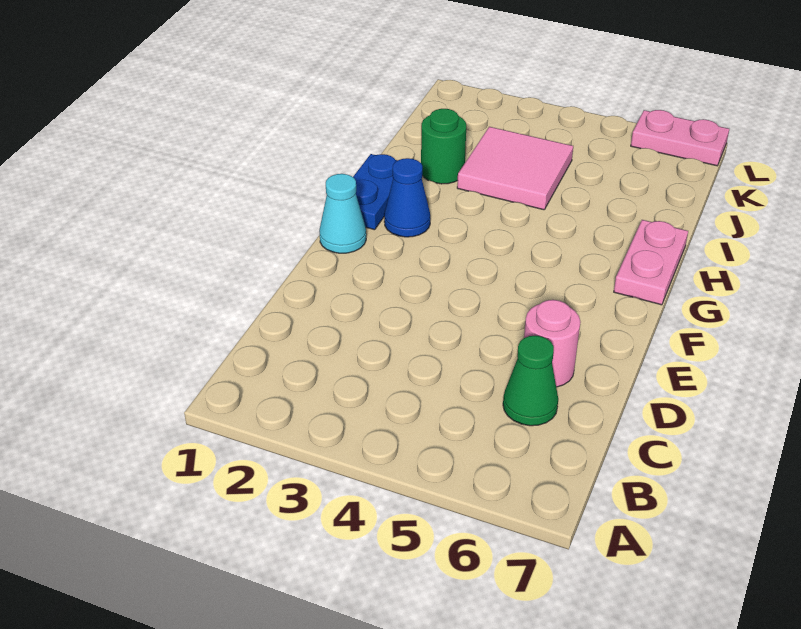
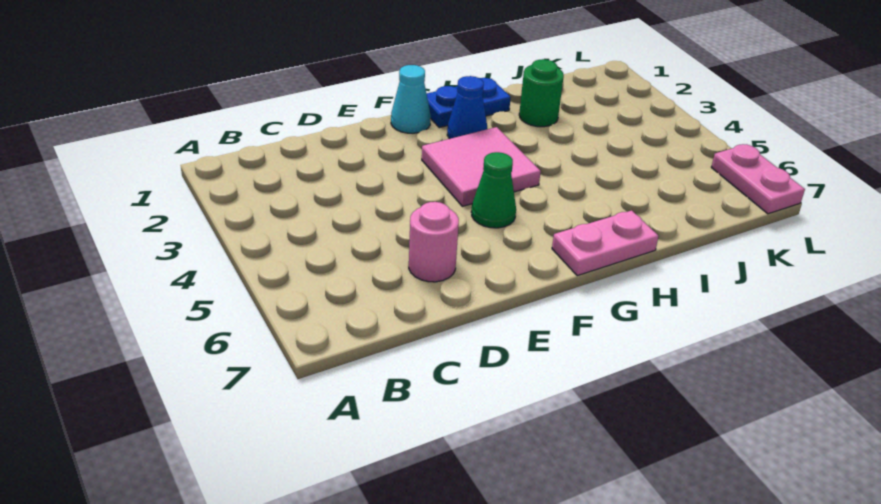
green cone C6 level 1 -> green cone F5 level 1
pink tile I3:J4 level 1 -> pink tile F3:G4 level 1

